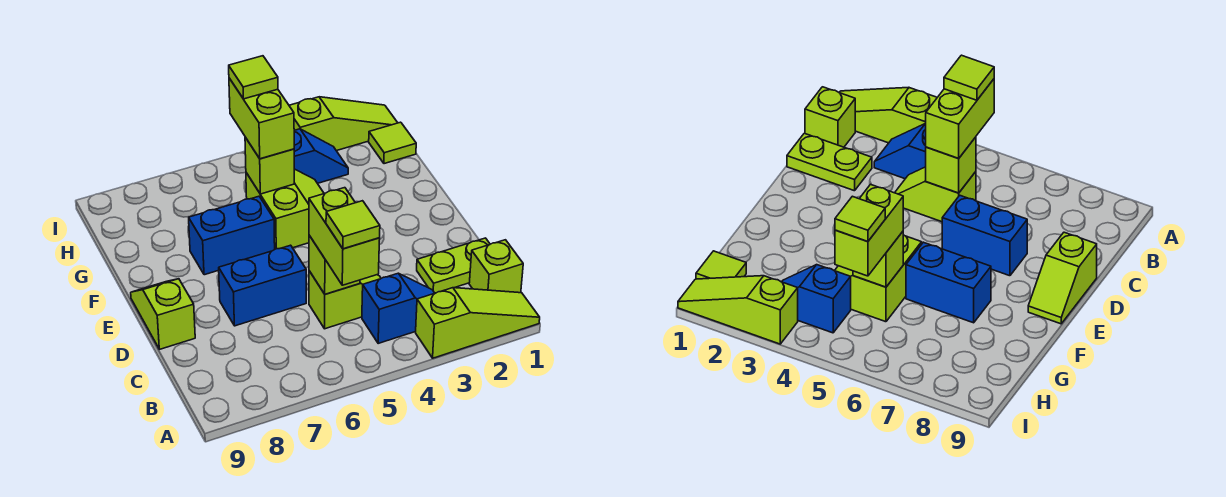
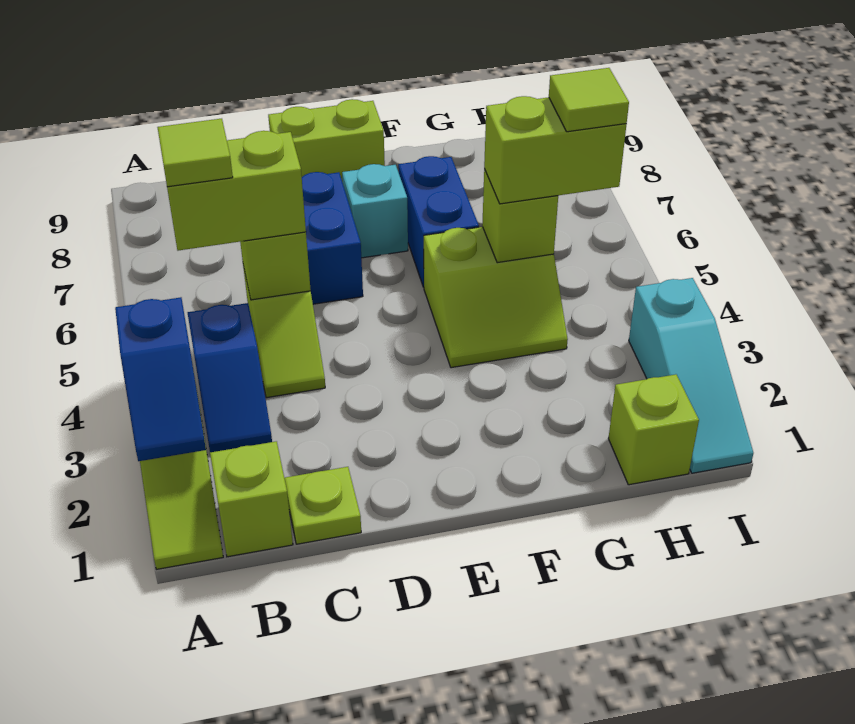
lime plate C1:C2 level 1 -> lime plate C1 level 1
lime slope D9:E9 level 1 top D -> lime brick D9:E9 level 1
none -> cyan brick E7 level 1
lime tile H1 level 1 -> lime brick H1 level 1
blue slope H3:H4 level 1 top 4 -> blue slope A2:A3 level 2 top 3
lime slope I1:I3 level 1 top 3 -> cyan slope I1:I3 level 1 top 3

